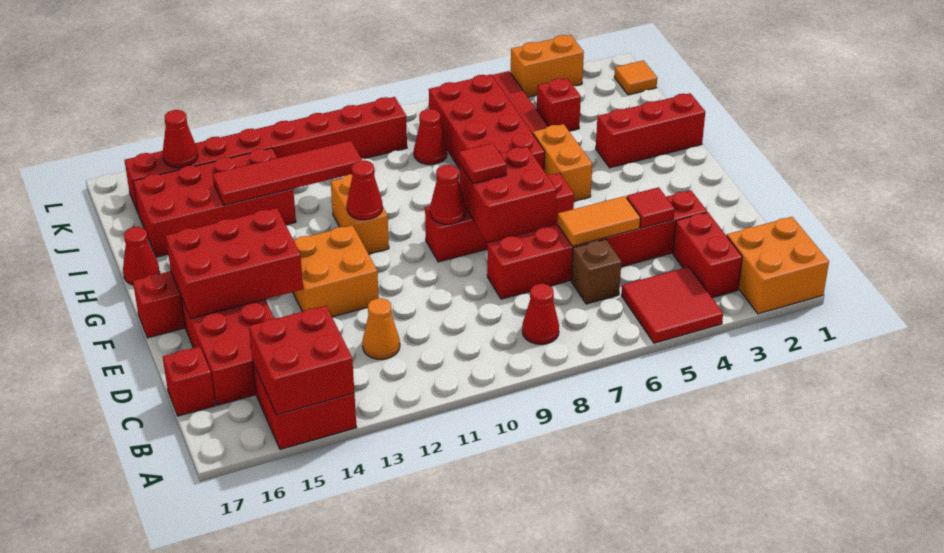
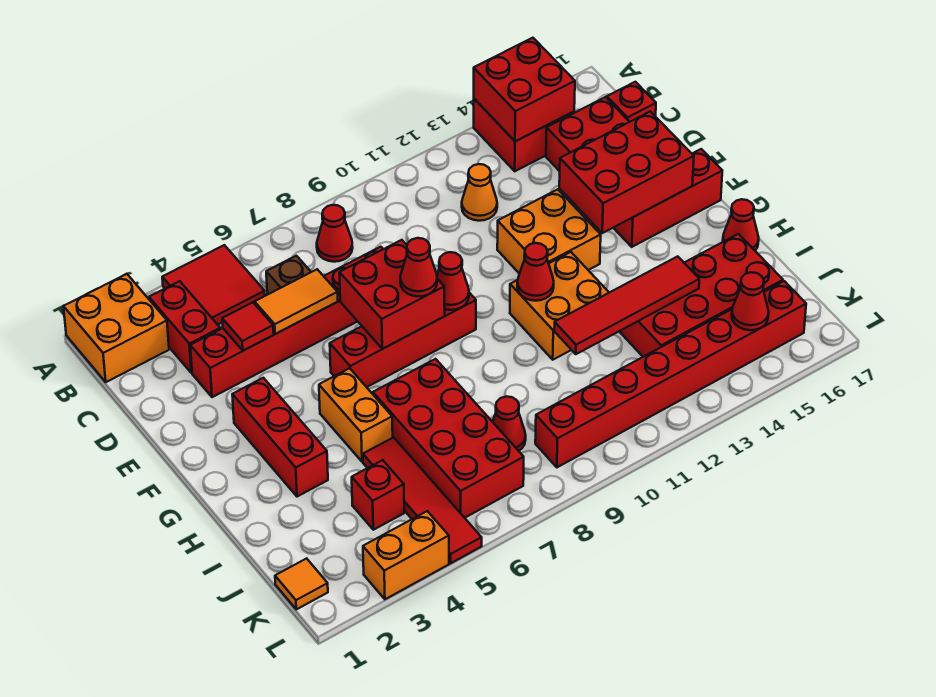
red tile F8 level 3 -> red cone F8 level 3
orange brick G11:H11 level 1 -> orange brick G11:H12 level 1
red brick H1:H3 level 1 -> red brick F3:H3 level 1

